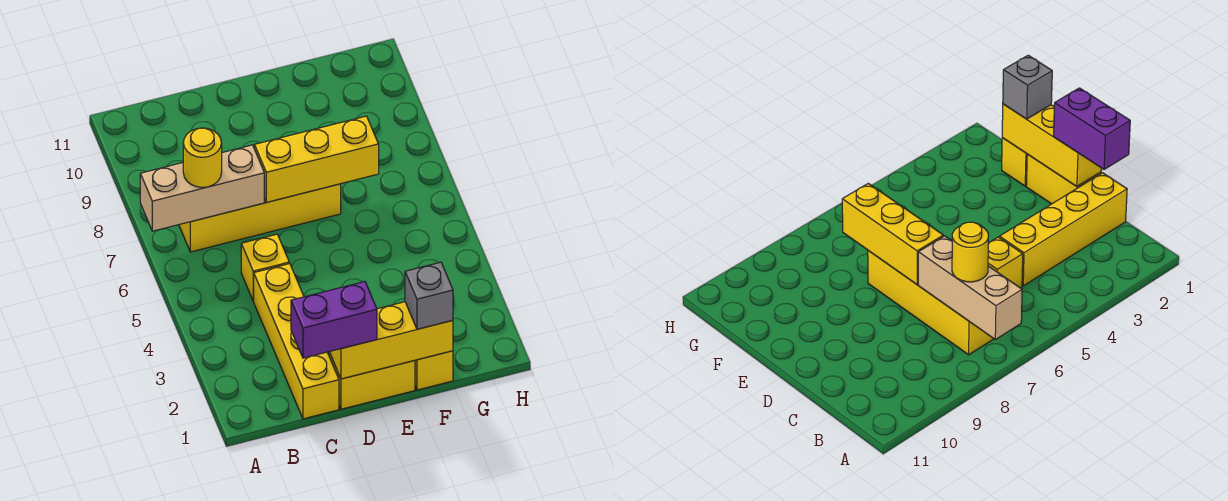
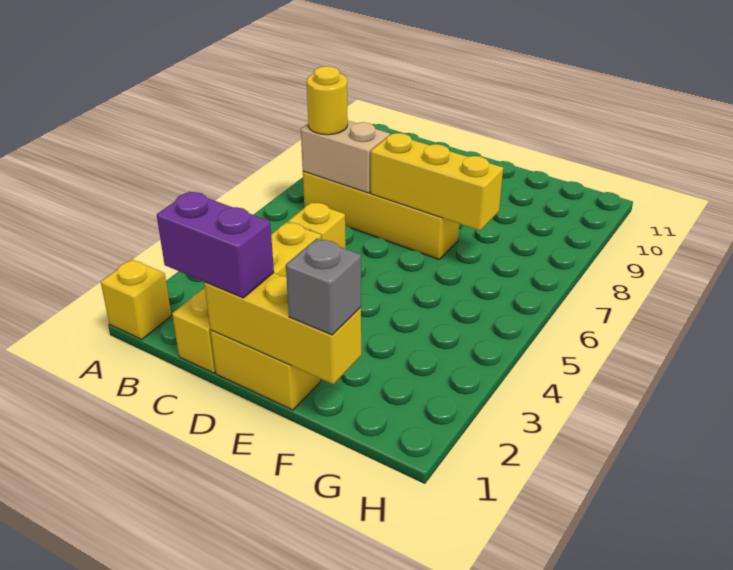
tan brick A7:C7 level 2 -> tan brick B7:C7 level 2
yellow brick F1 level 1 -> yellow brick A1 level 1

